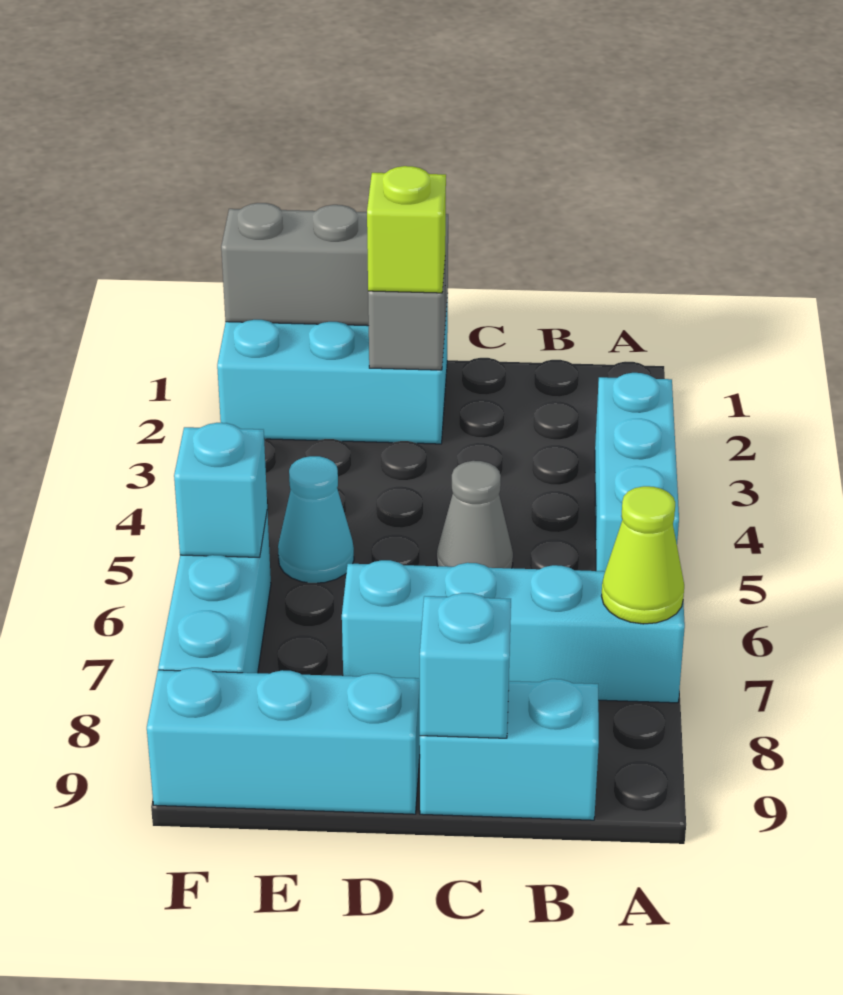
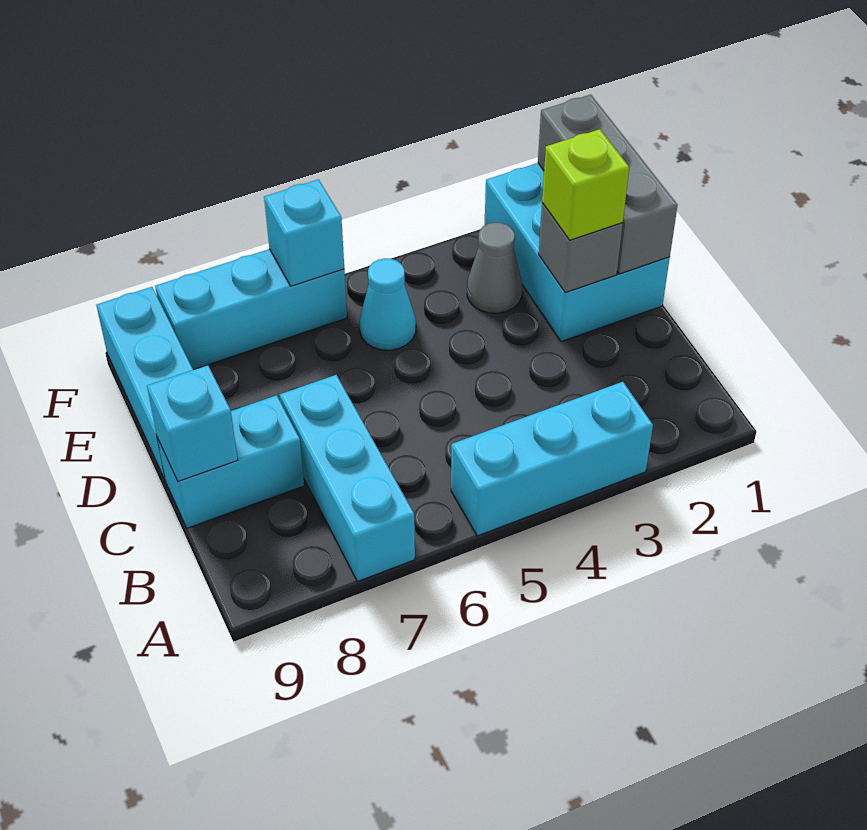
cyan brick A7:D7 level 1 -> cyan brick A7:C7 level 1
lime cone A7 level 2 -> none
cyan brick B9:C9 level 1 -> cyan brick C8:C9 level 1
grey cone C5 level 1 -> grey cone E3 level 1

